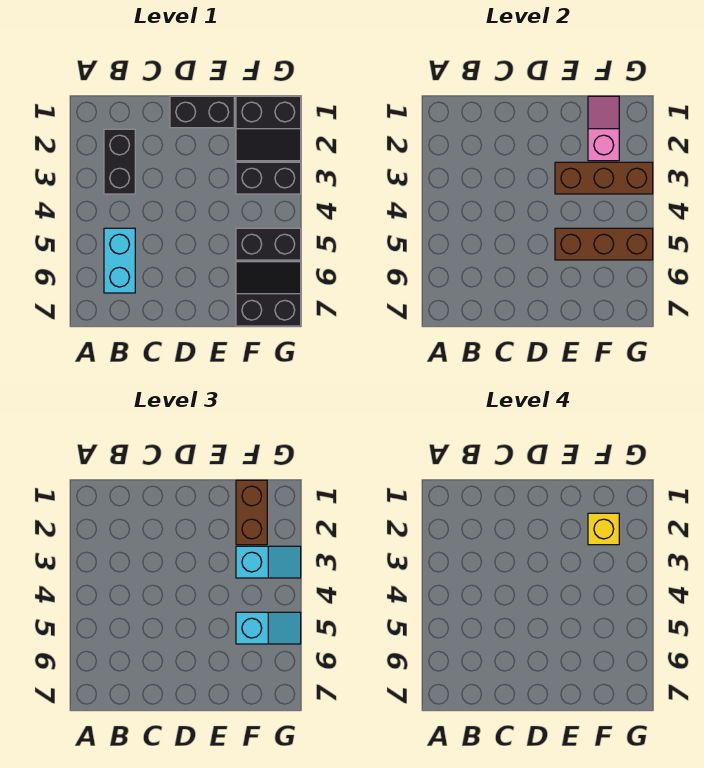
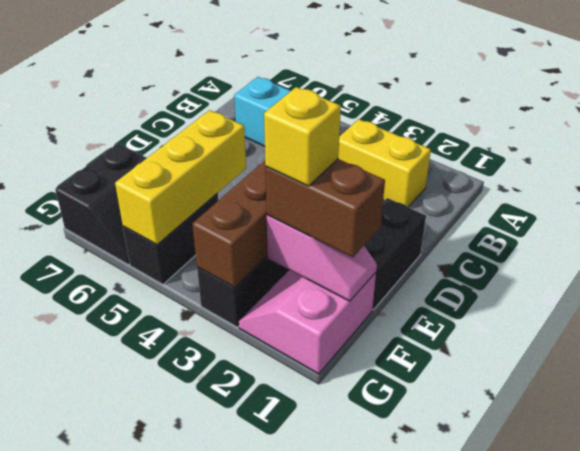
black brick B2:B3 level 1 -> yellow brick B2:B3 level 1
brown brick E5:G5 level 2 -> yellow brick E5:G5 level 2
black slope F1:G2 level 1 top 1 -> pink slope F1:G2 level 1 top 1
cyan slope F3:G3 level 3 top F -> none
cyan slope F5:G5 level 3 top F -> none

